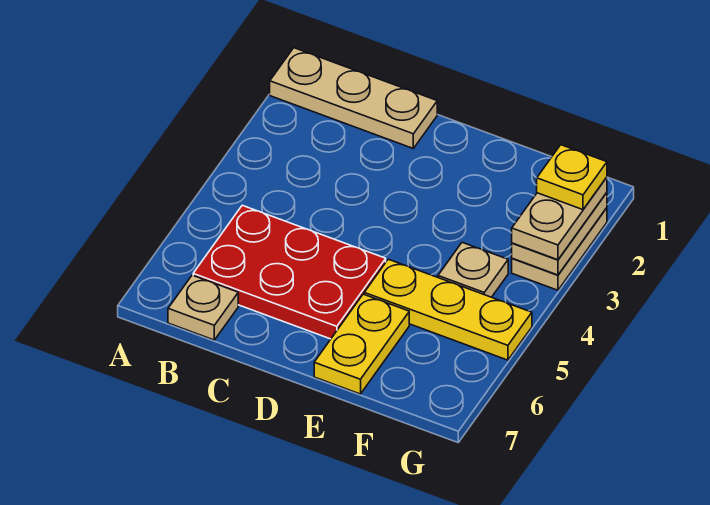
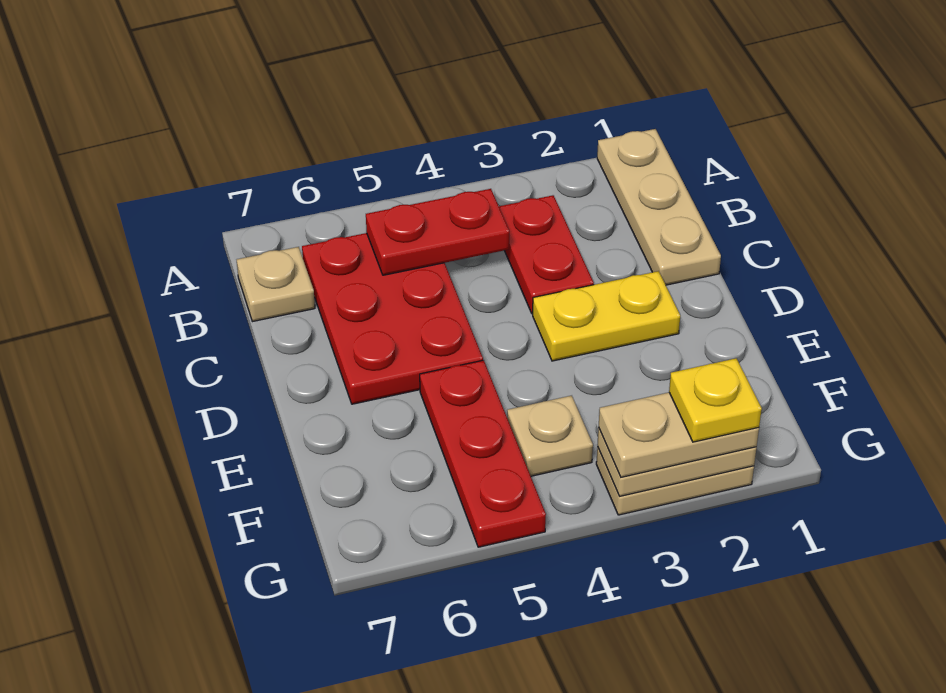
none -> red plate B3:C3 level 1
none -> red plate B4:B5 level 2
yellow plate E5:G5 level 1 -> red plate E5:G5 level 1
yellow plate E6:E7 level 1 -> yellow plate D2:D3 level 1

